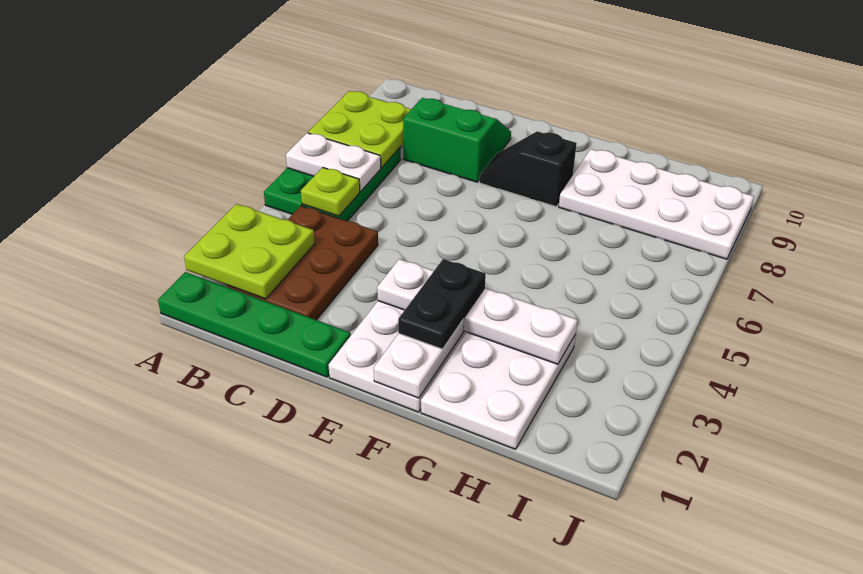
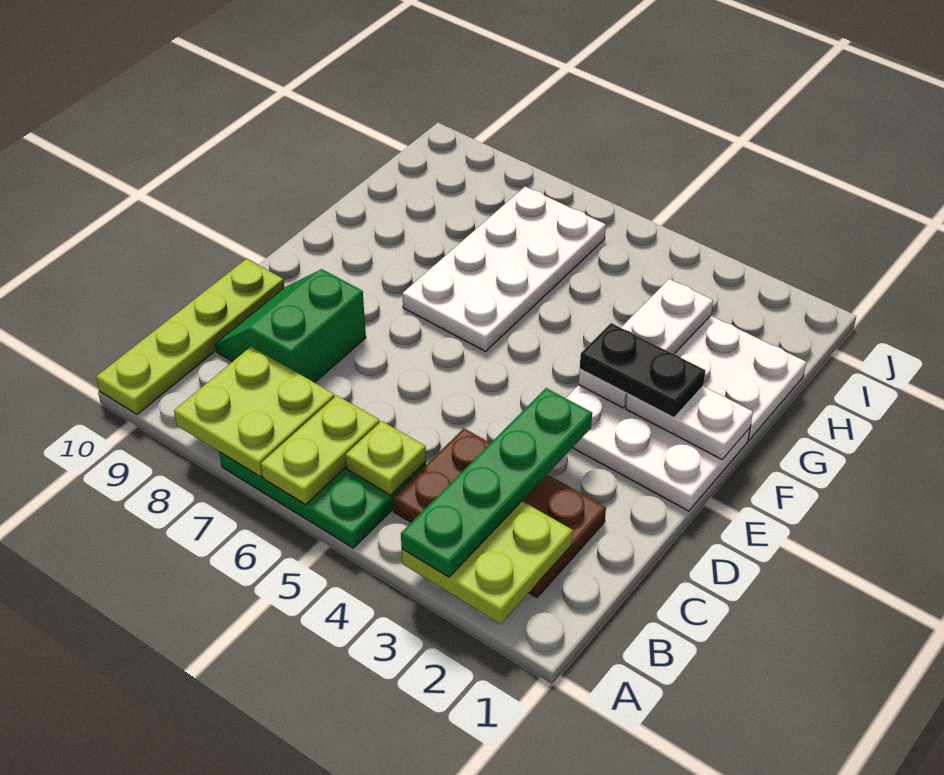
green plate A1:D1 level 1 -> green plate A3:D3 level 3
white plate A6:B6 level 2 -> lime plate A6:B6 level 2
none -> lime plate A10:D10 level 1
white plate E3:H3 level 2 -> white plate F3:H3 level 2
black slope E8:F8 level 1 top F -> none
white plate G8:J9 level 1 -> white plate F6:I7 level 1

